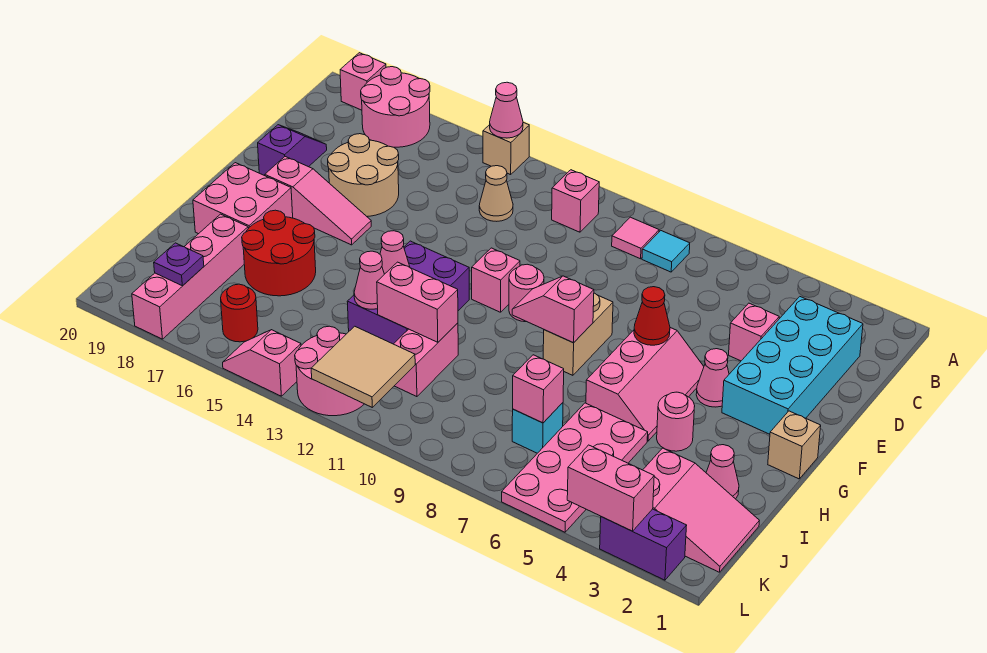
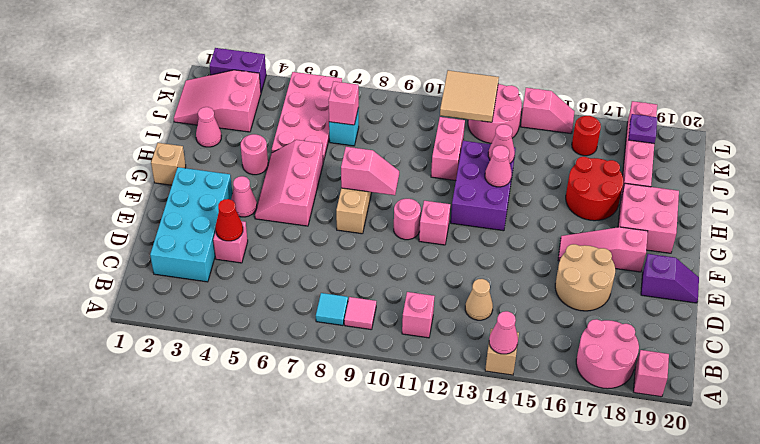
purple slope D19:E19 level 1 top E -> purple slope E19:E20 level 1 top 19
red cone F6 level 2 -> red cone D4 level 2
pink brick I11:I12 level 2 -> none
pink brick L3:L4 level 2 -> none

